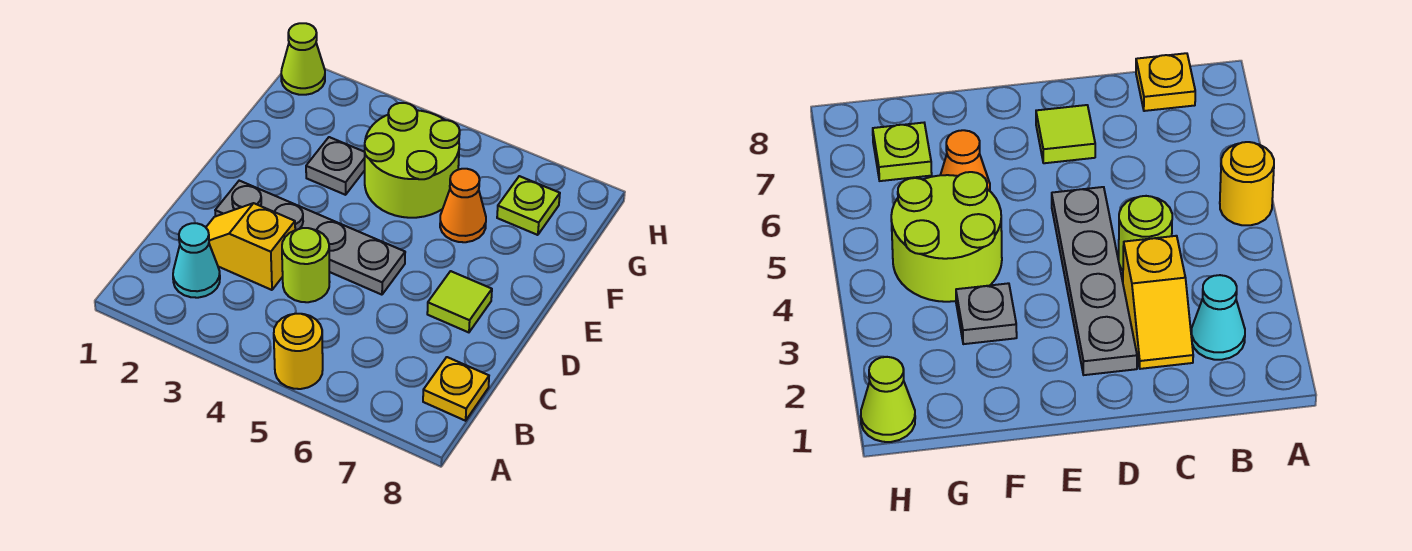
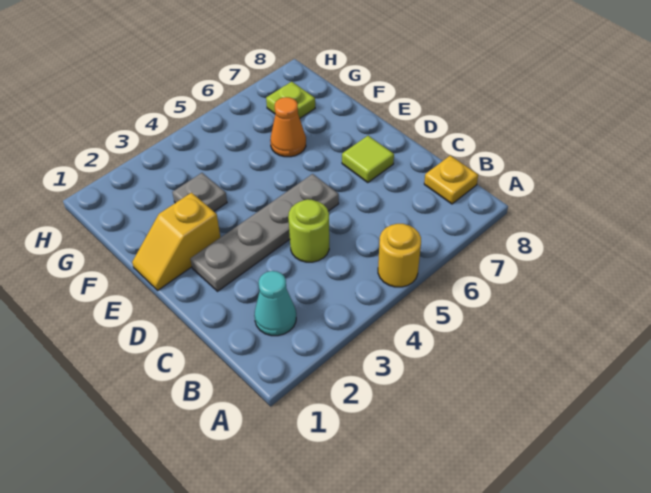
yellow slope C2:C3 level 1 top 3 -> yellow slope E1:E2 level 1 top 2
lime round brick F4:G5 level 1 -> none
lime cone H1 level 1 -> none

